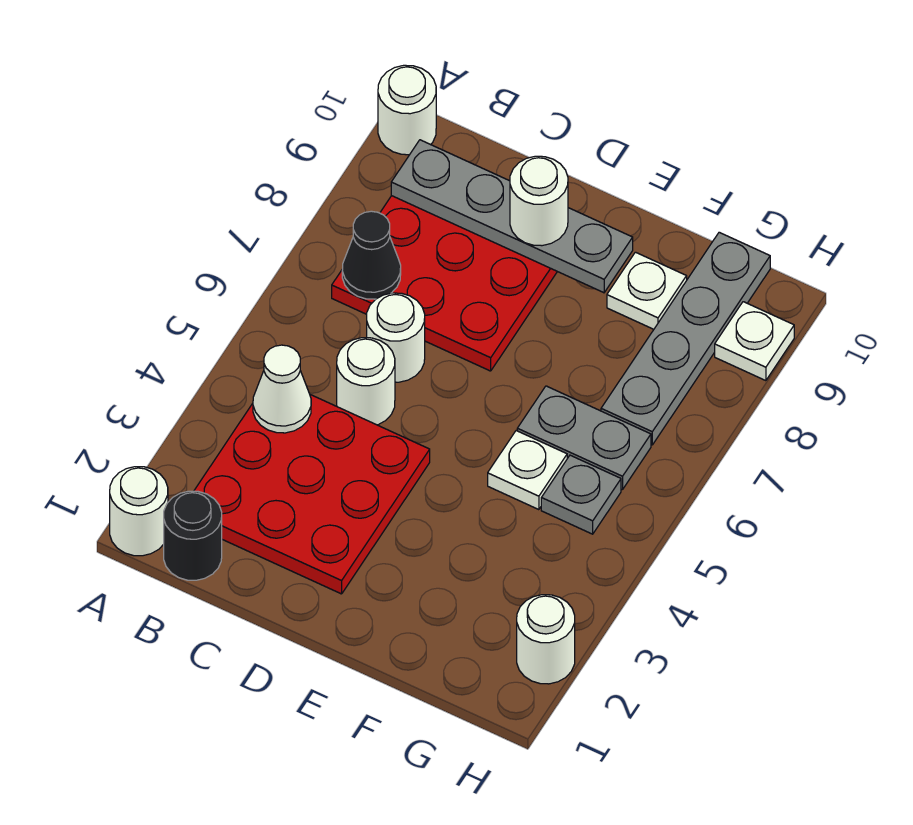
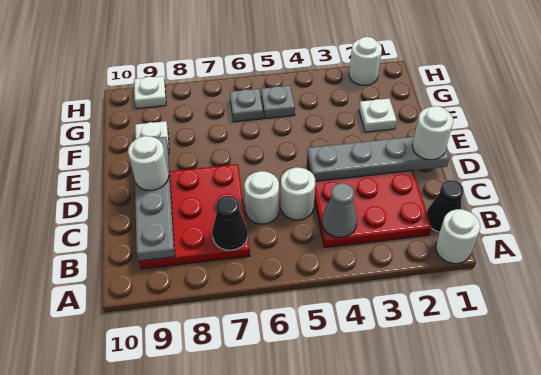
white round brick A10 level 1 -> white round brick D1 level 3
black round brick B1 level 1 -> black cone B1 level 1
white cone B4 level 2 -> grey cone B4 level 2
white plate F5 level 1 -> white plate F2 level 1
grey plate F6:G6 level 1 -> grey plate G6 level 1
grey plate G7:G10 level 1 -> grey plate D1:D4 level 2

